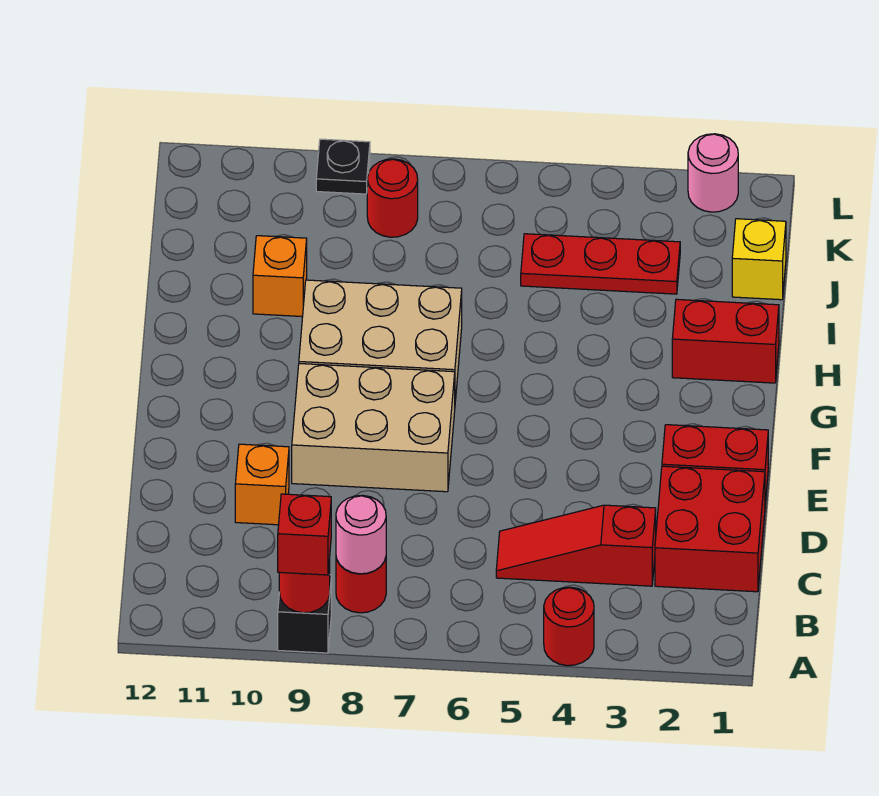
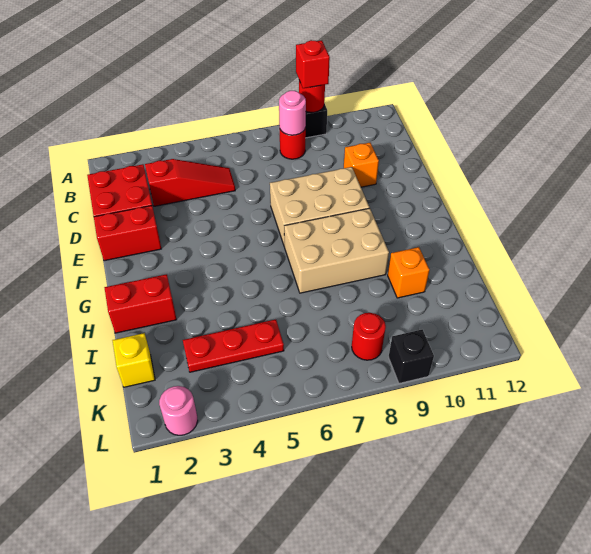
red round brick A4 level 1 -> none
black plate L9 level 1 -> black brick L9 level 1

